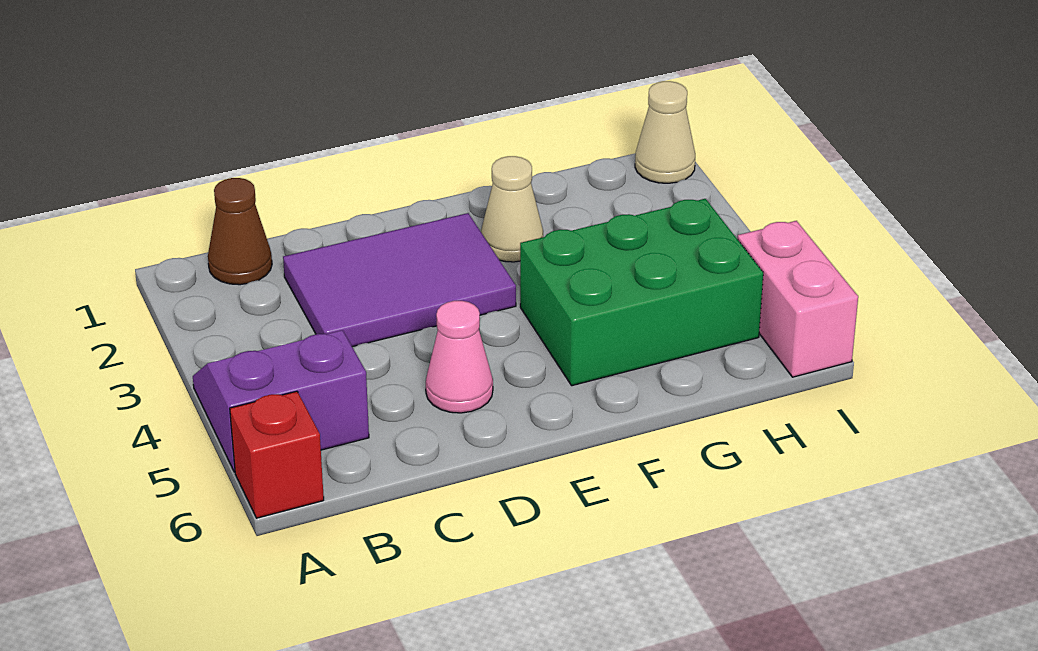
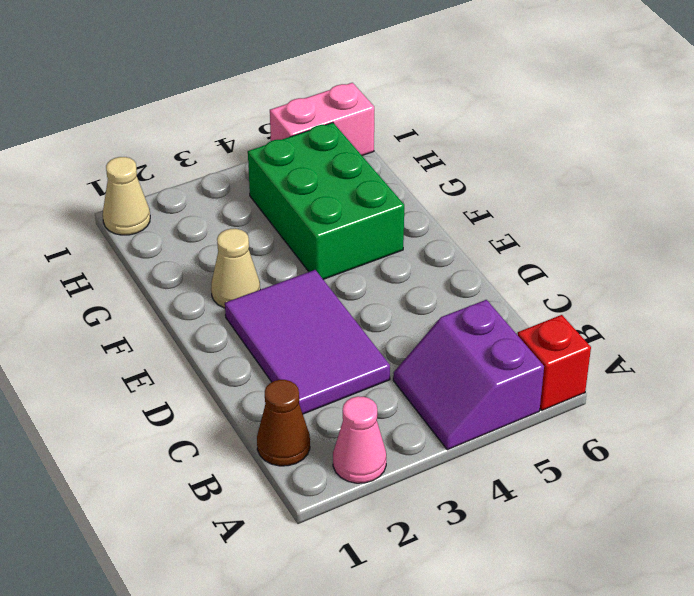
pink cone D5 level 1 -> pink cone A2 level 1

